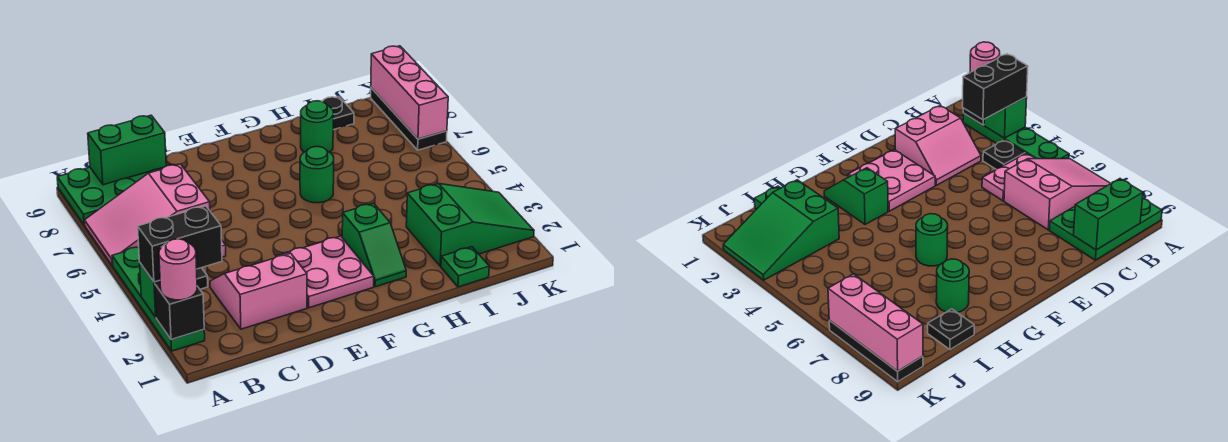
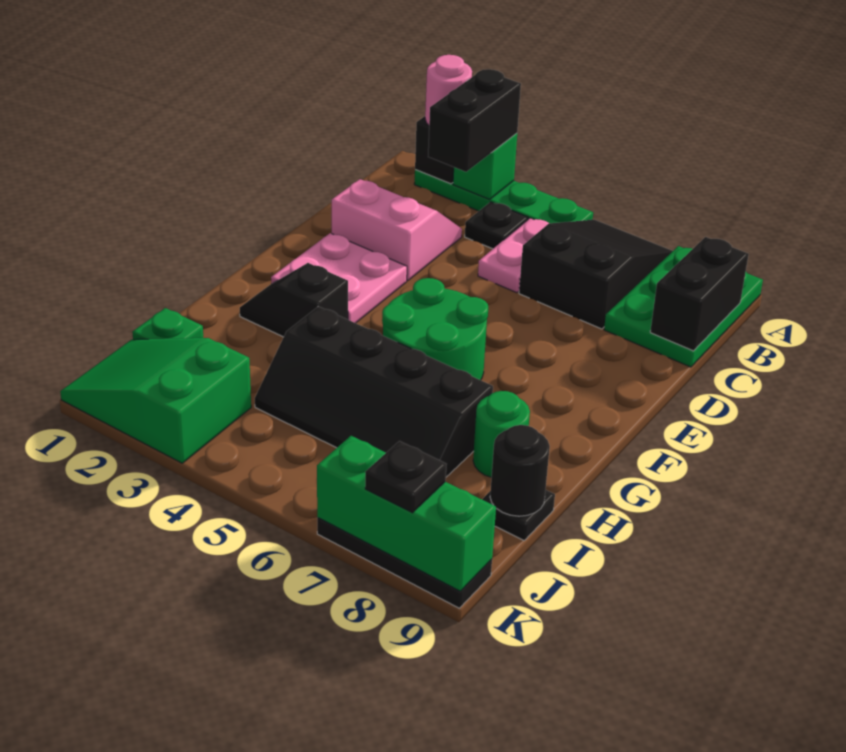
pink slope A6:C7 level 1 top C -> black slope A6:C7 level 1 top C
green brick B9:C9 level 2 -> black brick B9:C9 level 2
pink slope C2:D3 level 1 top 2 -> pink slope C2:D3 level 1 top D
green slope G2:G3 level 1 top 3 -> black slope G2:G3 level 1 top 3
green round brick G6 level 1 -> green round brick F5:G6 level 1
none -> black slope H4:I7 level 1 top H
green slope I2:K3 level 1 top I -> green slope J1:K3 level 1 top 3
none -> black round brick I9 level 2
pink brick K7:K9 level 2 -> green brick K7:K9 level 2
none -> black plate K8 level 3

